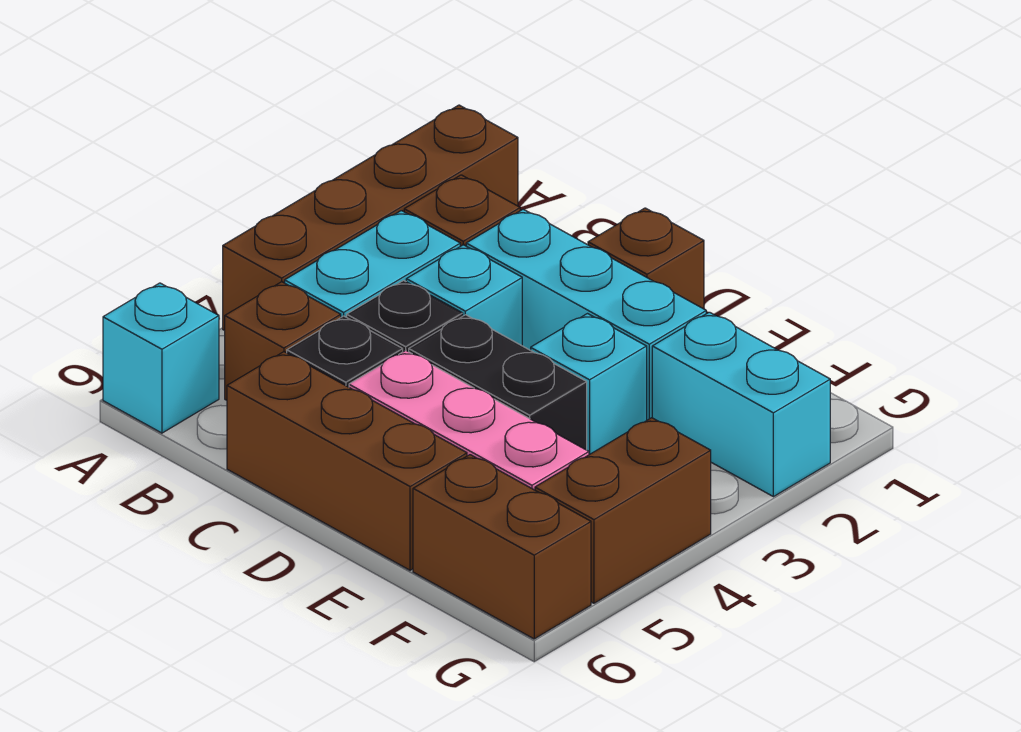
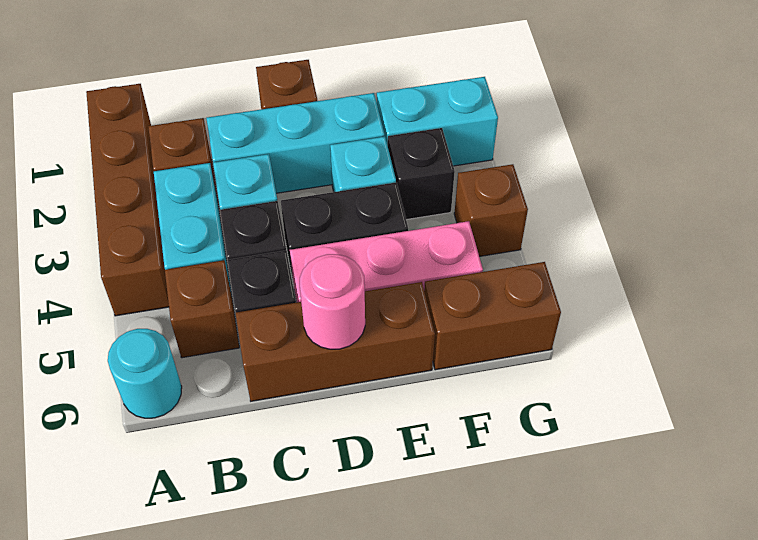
cyan brick A6 level 1 -> cyan round brick A6 level 1
none -> pink round brick D6 level 2
none -> black brick F3 level 1
brown brick G4:G5 level 1 -> brown brick G4 level 1

